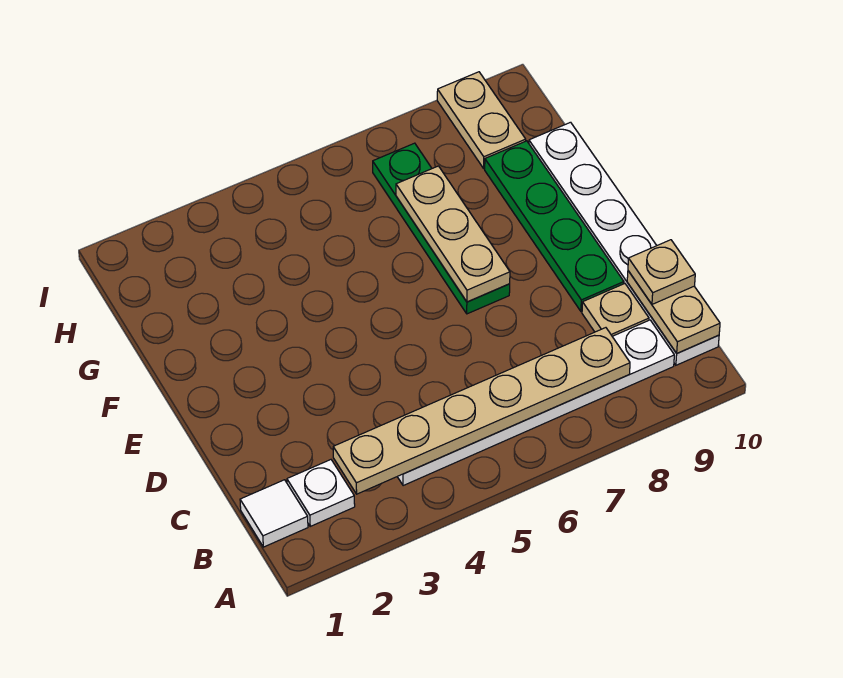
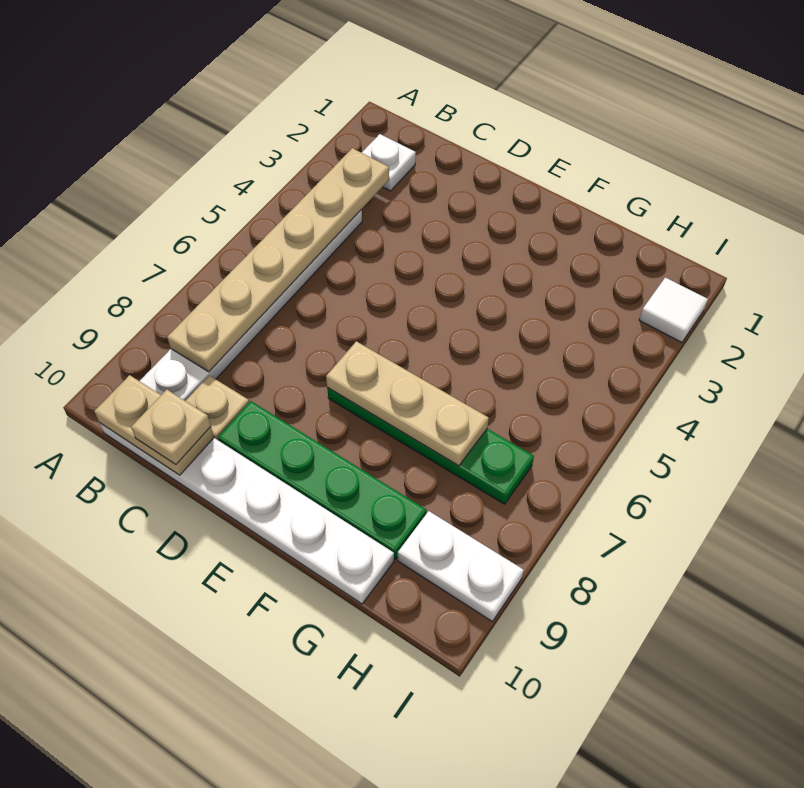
white tile B1 level 1 -> white tile I2 level 1
tan plate H9:I9 level 1 -> white plate H9:I9 level 1

